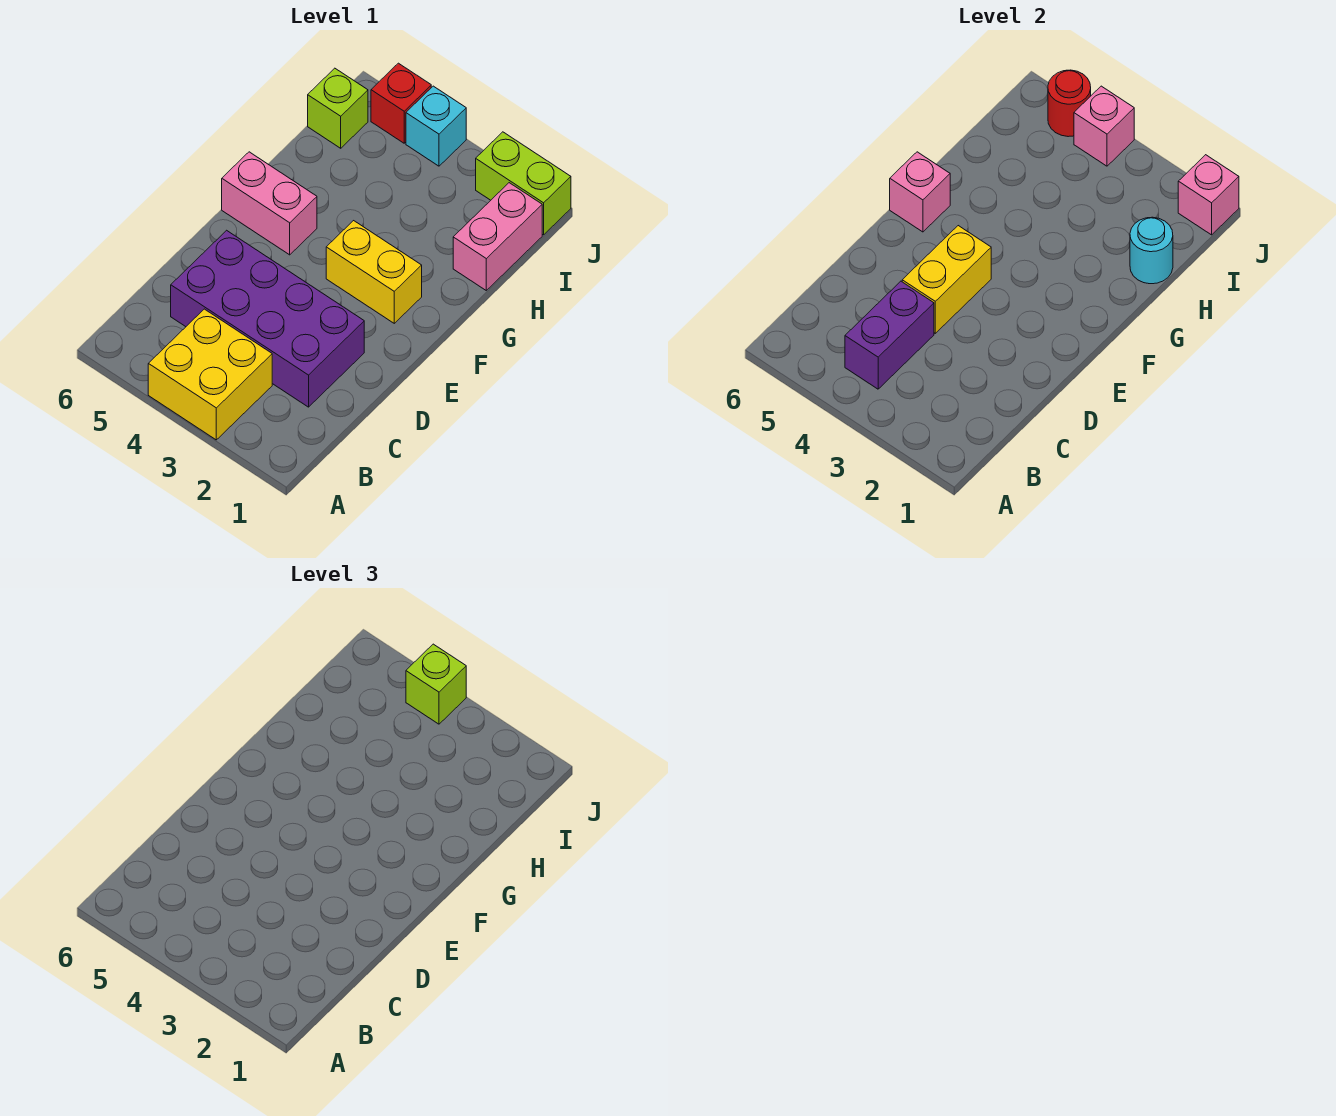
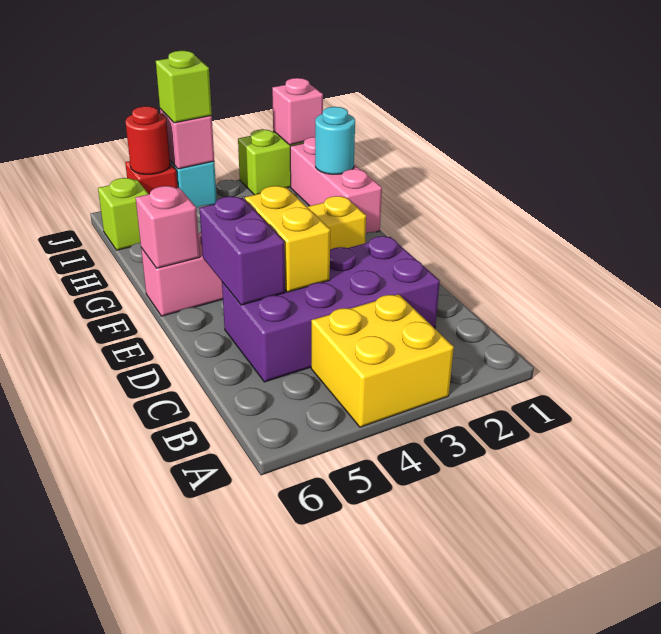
purple brick B4:C4 level 2 -> purple brick D5:E5 level 2
pink brick H1:I1 level 1 -> pink brick G1:I1 level 1

